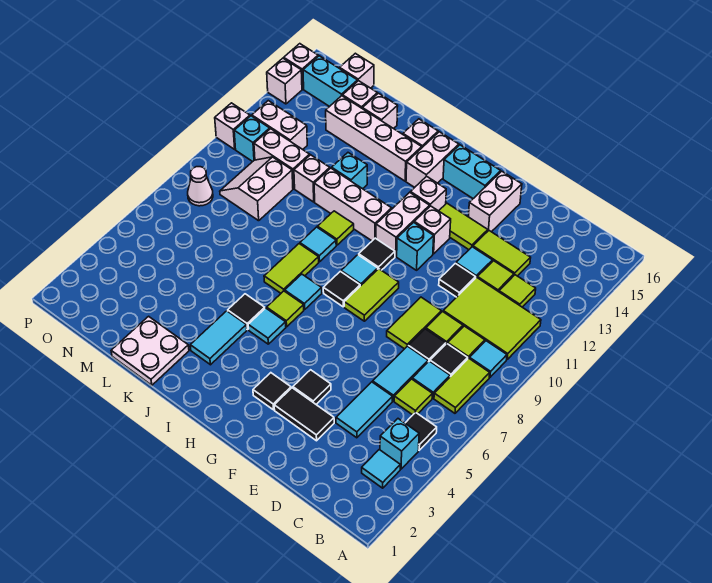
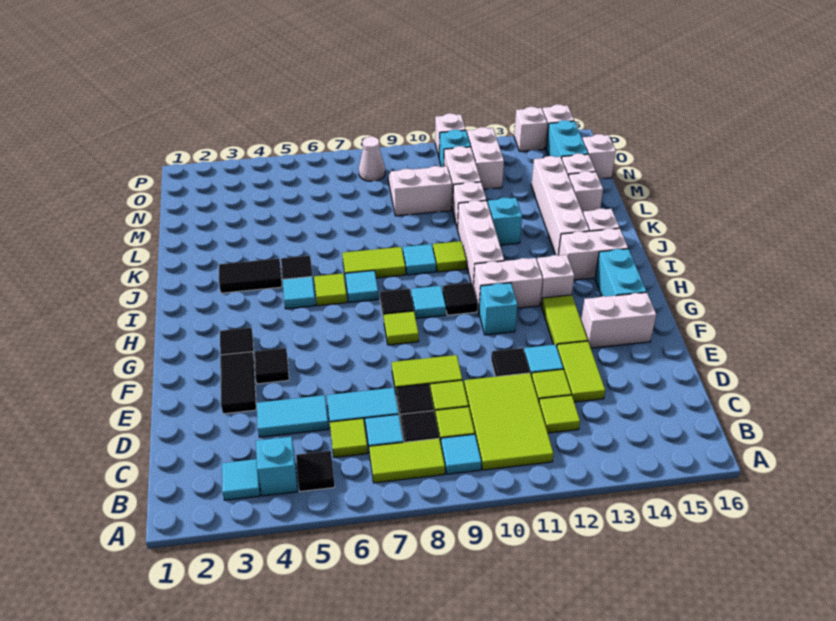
lime tile G8:G9 level 1 -> lime tile G8 level 1
white brick G12 level 1 -> none
cyan tile J3:J4 level 1 -> black tile J3:J4 level 1
white plate K1:L2 level 1 -> none

